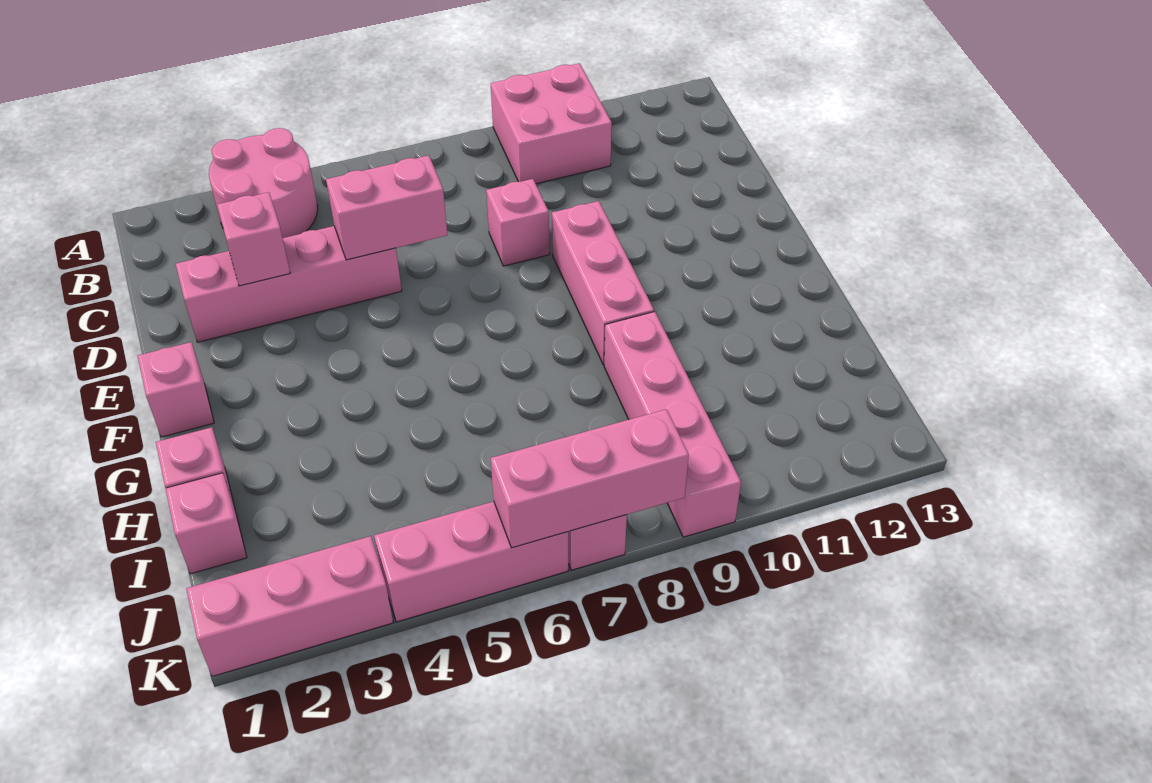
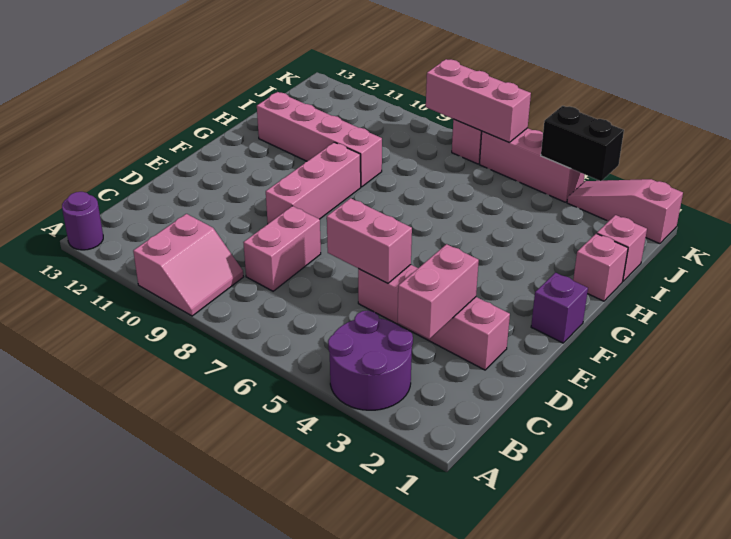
pink round brick A3:B4 level 1 -> purple round brick A3:B4 level 1
pink brick A9:B10 level 1 -> pink slope A9:B10 level 1 top 10
none -> purple round brick A13 level 1
pink brick D3 level 2 -> pink brick C3:D3 level 2
pink brick D8 level 1 -> pink brick C8:D8 level 1
pink brick F1 level 1 -> purple brick F1 level 1
pink brick H9:K9 level 1 -> pink brick H9:H12 level 1
pink brick K1:K3 level 1 -> pink slope K1:K3 level 1 top 1
none -> black brick K3:K4 level 2

